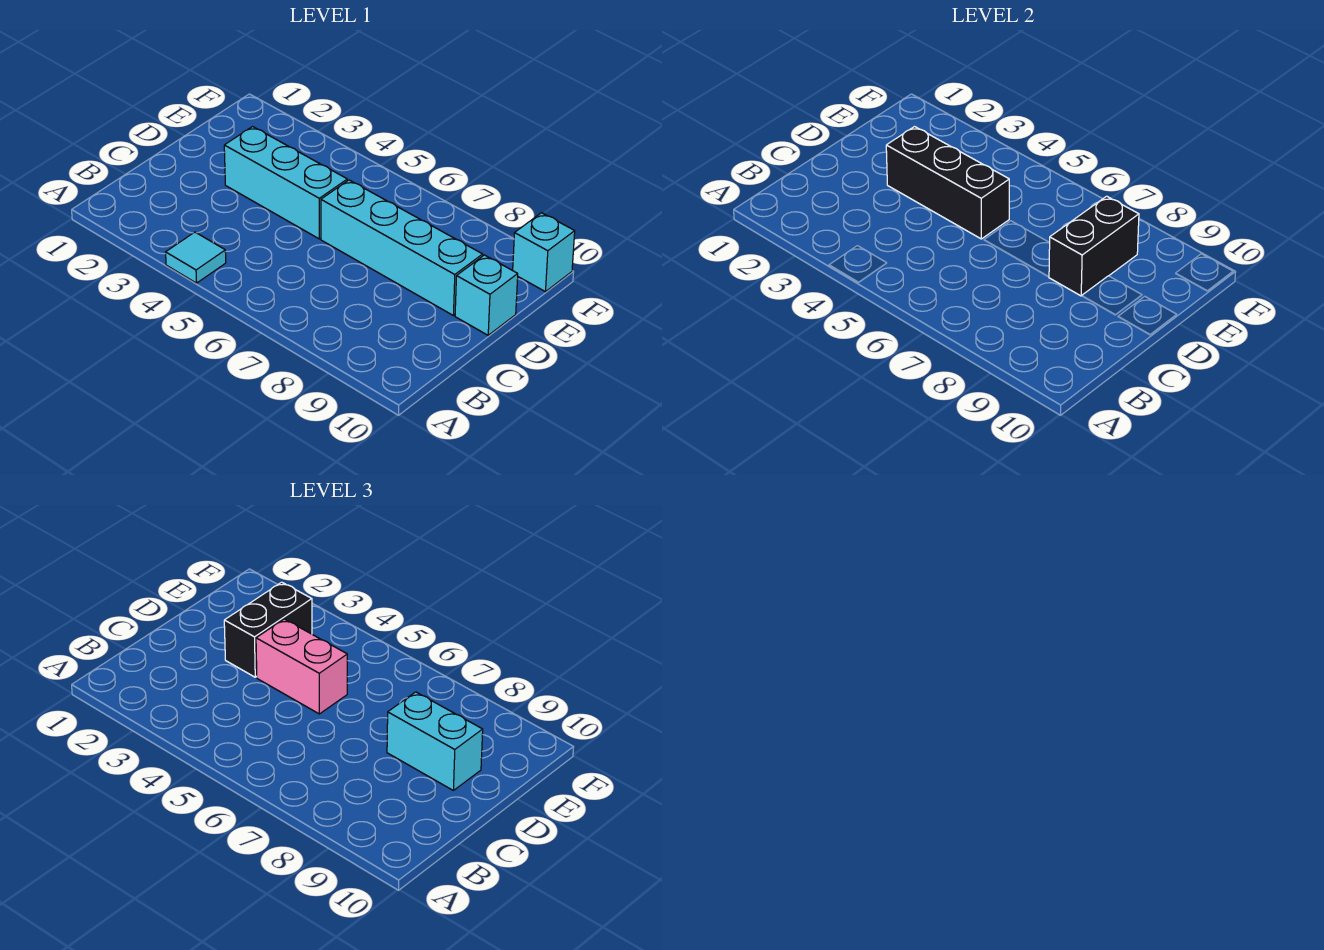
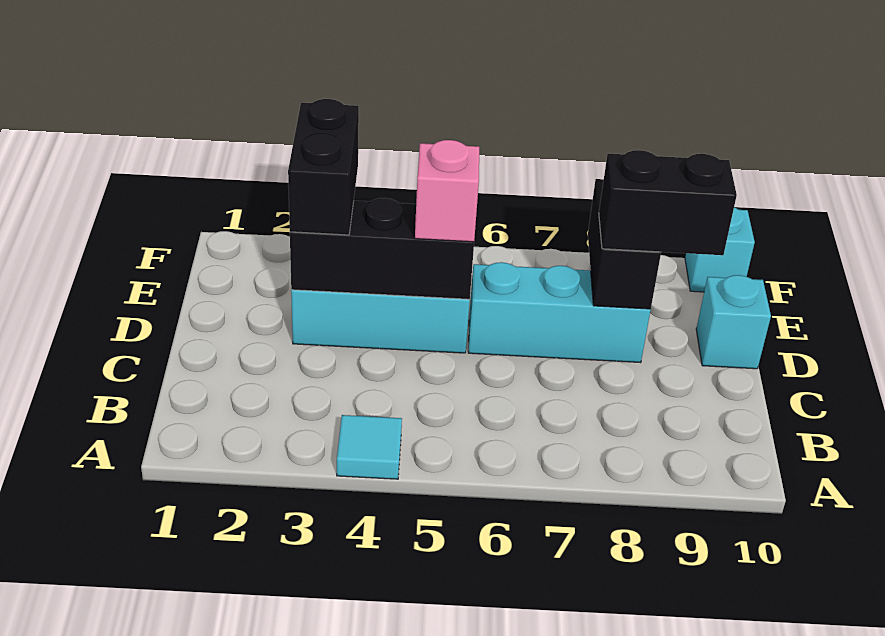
pink brick D4:D5 level 3 -> pink brick D5 level 3
cyan brick D6:D9 level 1 -> cyan brick D6:D8 level 1
cyan brick D8:D9 level 3 -> black brick D8:D9 level 3

